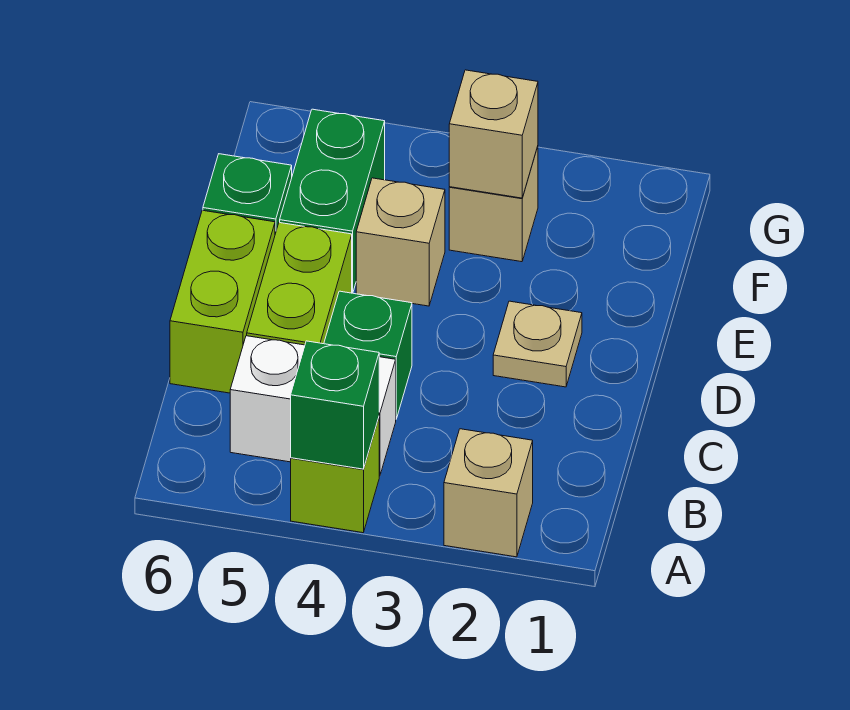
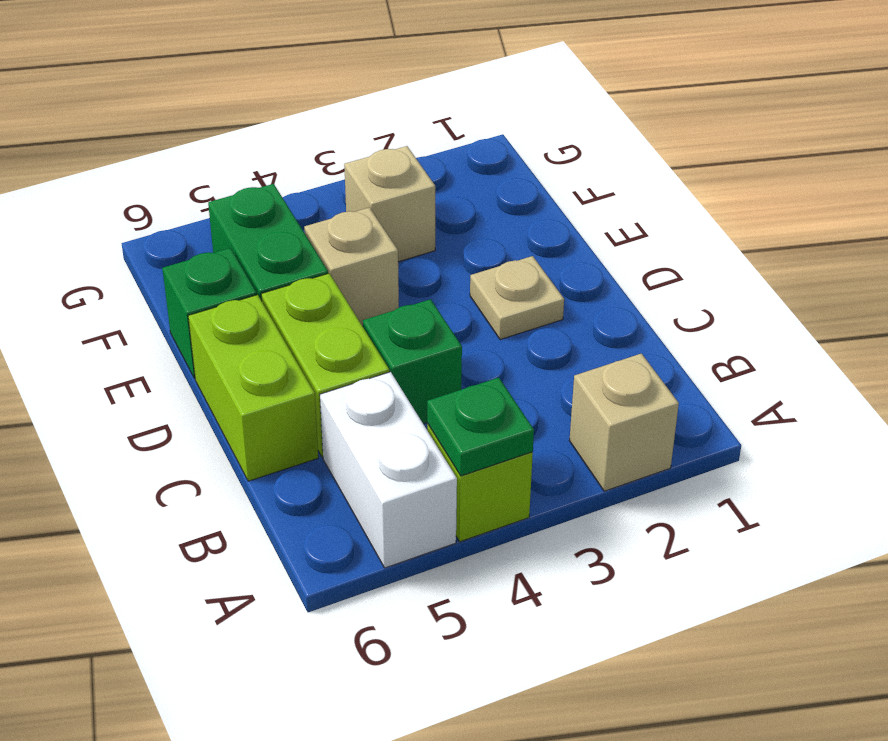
green brick A4 level 2 -> green plate A4 level 2
white brick B4:B5 level 1 -> white brick A5:B5 level 1
tan brick F3 level 2 -> none

